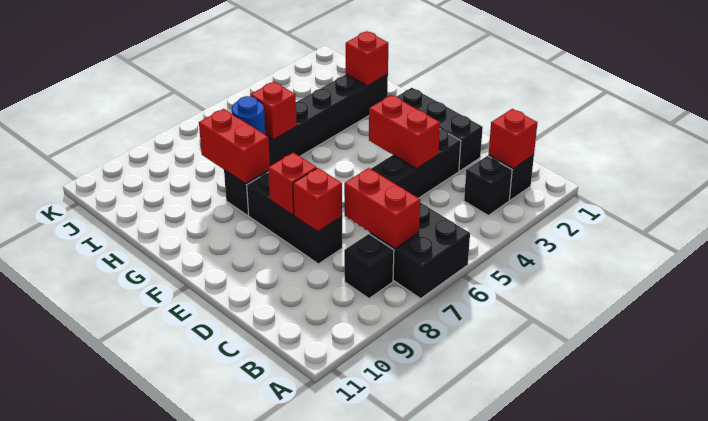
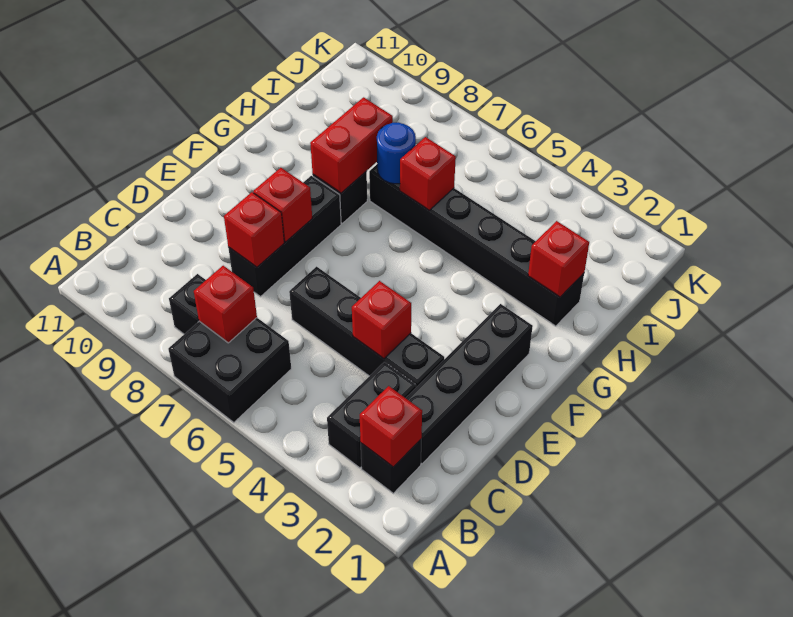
black brick B3 level 1 -> black brick B3:C3 level 1
red brick B7:C7 level 2 -> red brick B7 level 2
black brick D2:F2 level 1 -> black brick C2:F2 level 1
red brick D4:E4 level 2 -> red brick D4 level 2

